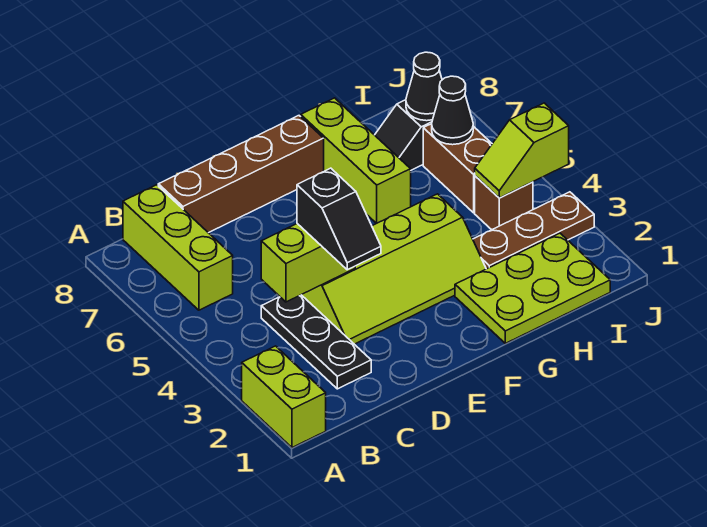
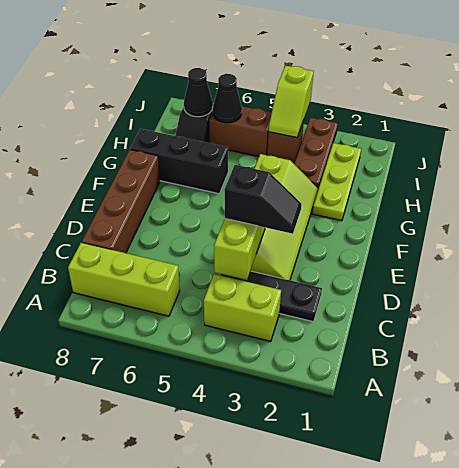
lime brick A1:A2 level 1 -> lime brick B3:B4 level 1
lime plate G1:I2 level 1 -> lime plate G2:I2 level 1
lime brick G6:G8 level 1 -> black brick G6:G8 level 1

